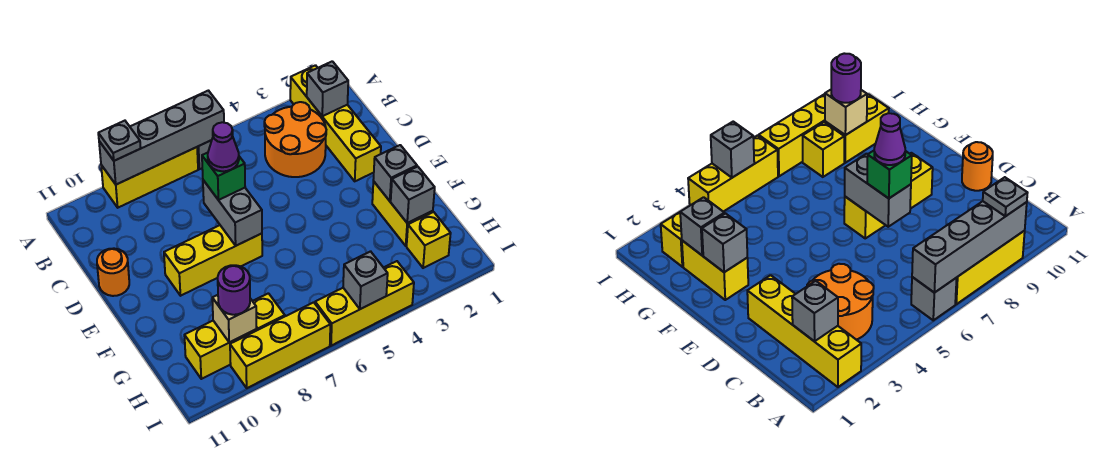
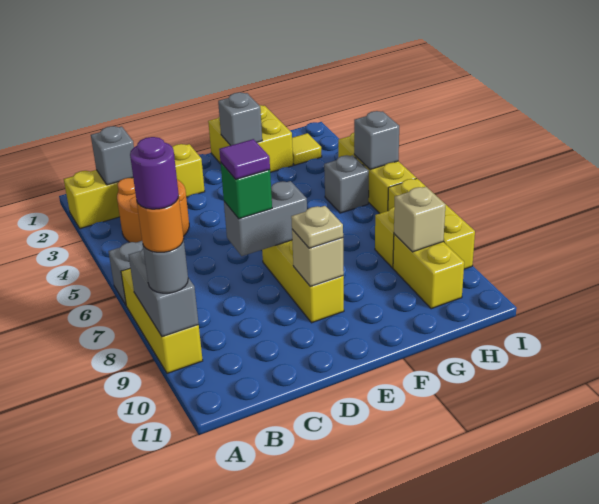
grey brick A6:A9 level 2 -> grey brick A8:A9 level 2
grey plate A9 level 3 -> grey round brick A9 level 3
purple cone D7 level 4 -> purple tile D7 level 4
orange round brick D11 level 1 -> orange round brick A9 level 4
none -> tan brick E9 level 2
none -> tan plate E9 level 3
yellow brick F2:G2 level 1 -> yellow brick F1:G2 level 1
grey brick G2 level 2 -> grey brick H5 level 1
yellow brick H2 level 1 -> yellow tile H2 level 1
purple round brick H9 level 3 -> purple round brick A9 level 5

